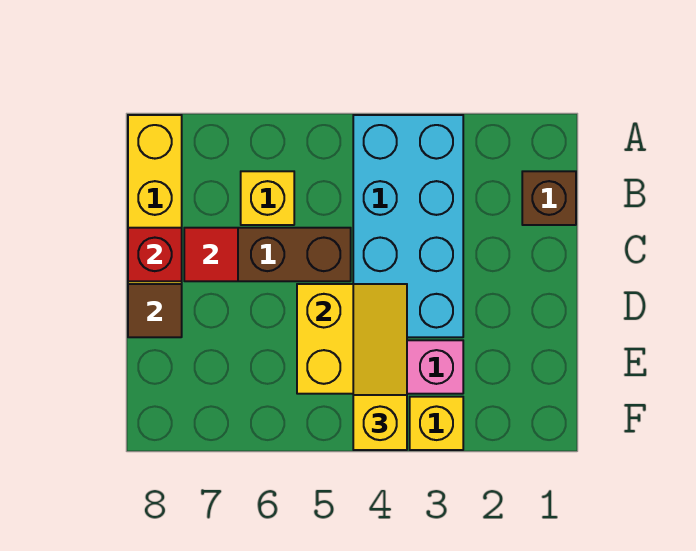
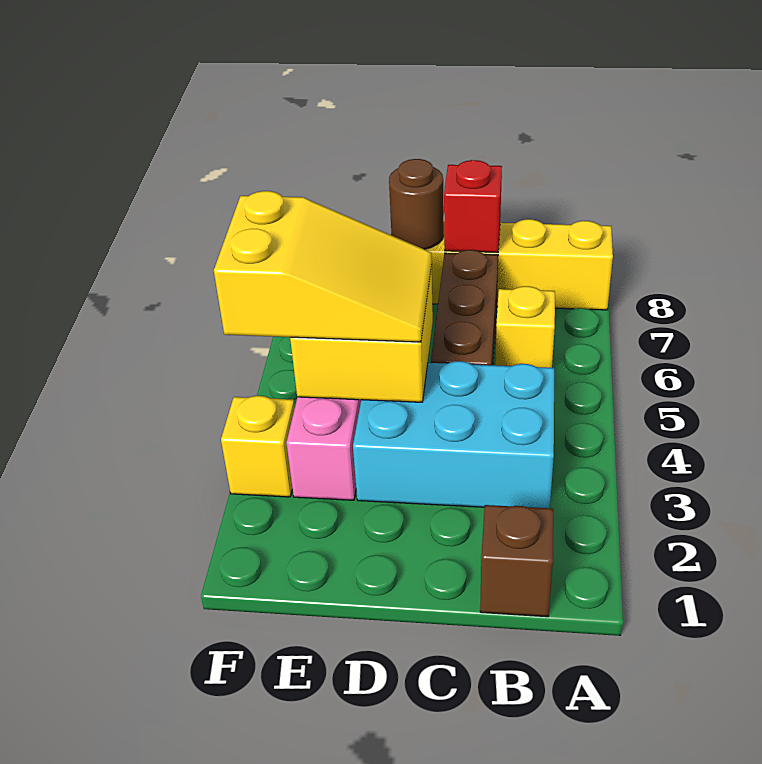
cyan brick A3:D4 level 1 -> cyan brick B3:D4 level 1
red tile C7 level 2 -> none
yellow slope D4:F4 level 3 top F -> yellow slope D4:F5 level 3 top F
brown tile D8 level 2 -> brown round brick D8 level 2

